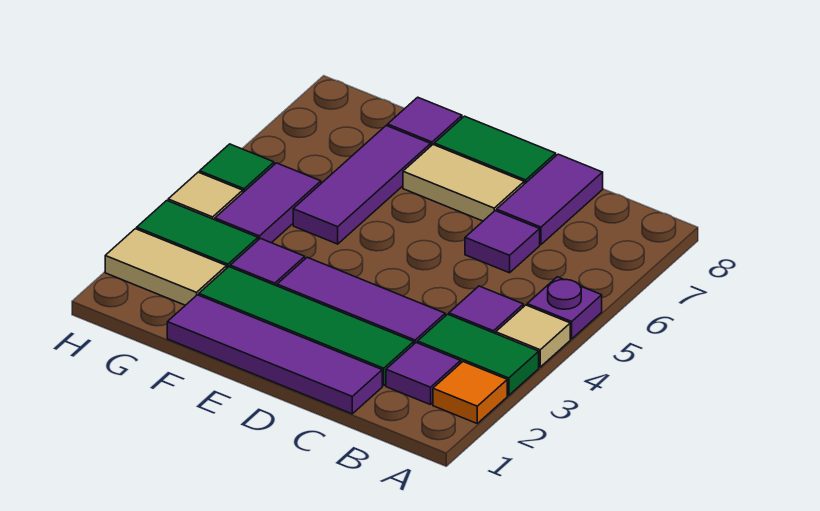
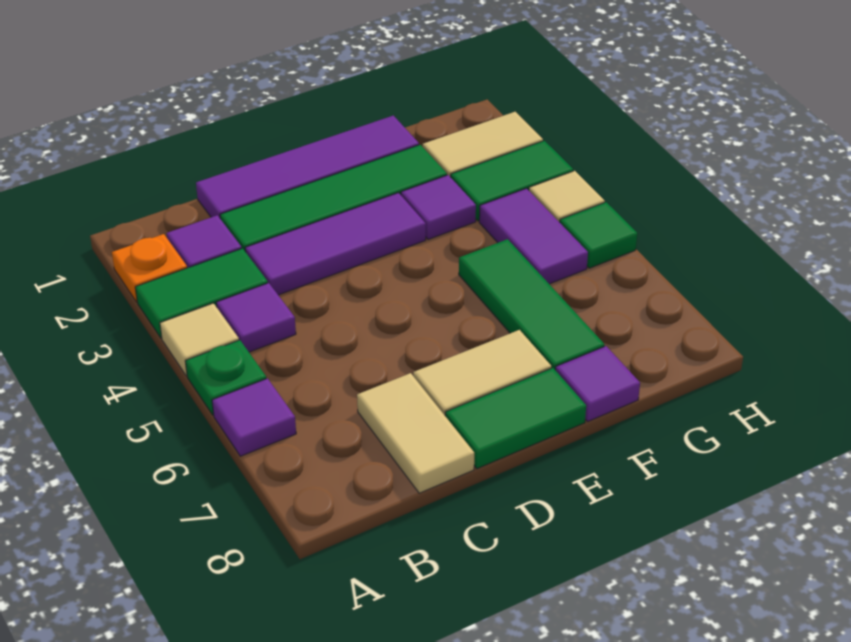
orange tile A2 level 1 -> orange plate A2 level 1
purple plate A5 level 1 -> green plate A5 level 1
purple tile C6 level 1 -> purple tile A6 level 1
purple tile C7:C8 level 1 -> tan tile C7:C8 level 1
purple tile F5:F7 level 1 -> green tile F5:F7 level 1

